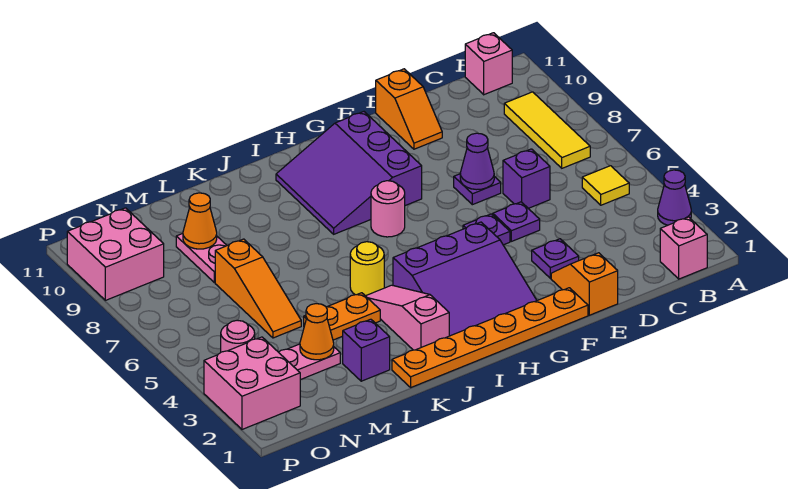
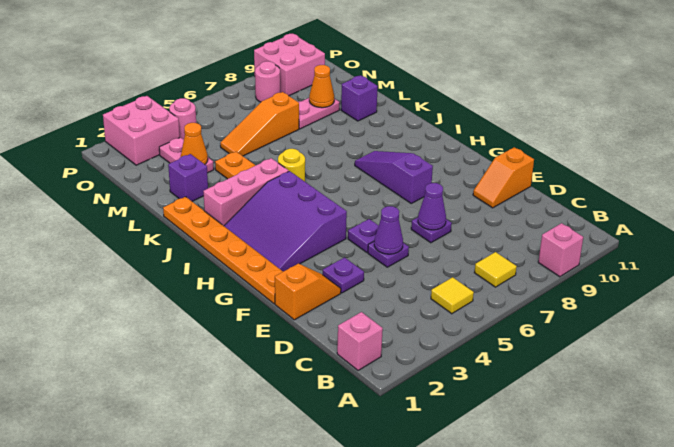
purple cone A3 level 1 -> purple cone E5 level 2
yellow tile B7:B9 level 1 -> yellow tile B7 level 1
pink brick B11 level 1 -> pink brick A9 level 1
purple brick D6 level 1 -> purple brick L10 level 1
purple slope G8:I10 level 1 top G -> purple slope G8:I8 level 1 top G
pink round brick H7 level 1 -> pink round brick O8 level 1
pink slope J2:J4 level 1 top 2 -> pink brick J2:J4 level 1

